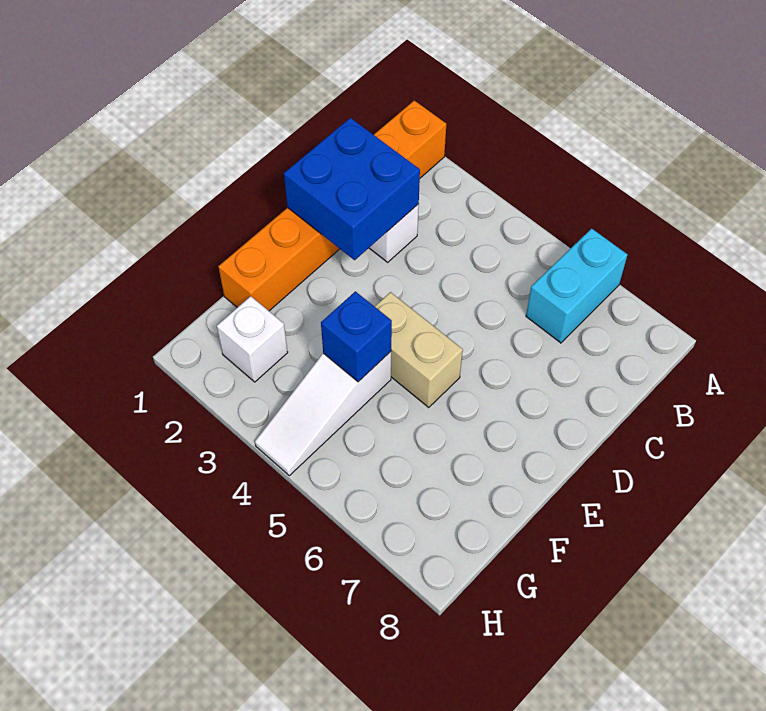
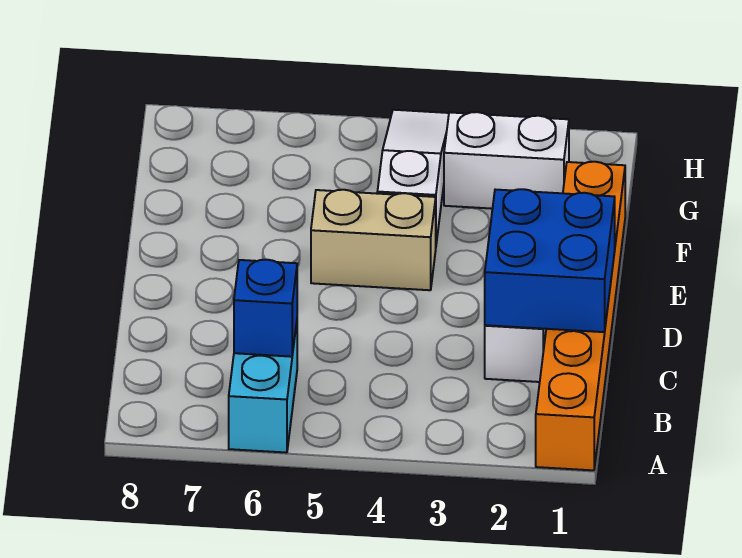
blue brick F4 level 2 -> blue brick B6 level 2
white brick G2 level 1 -> white brick G2:G3 level 1

